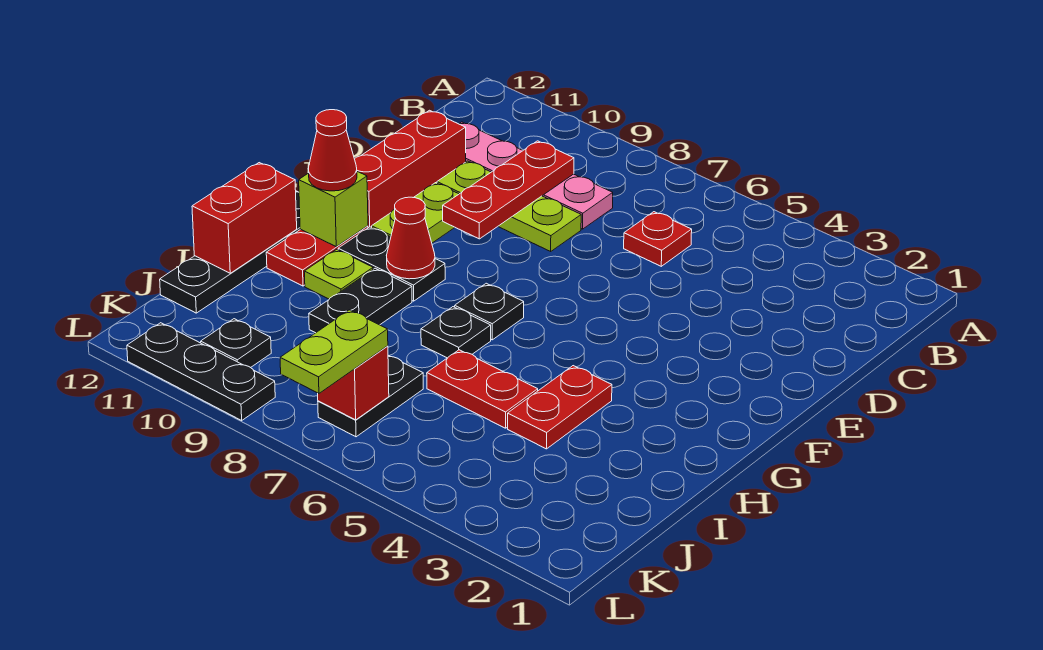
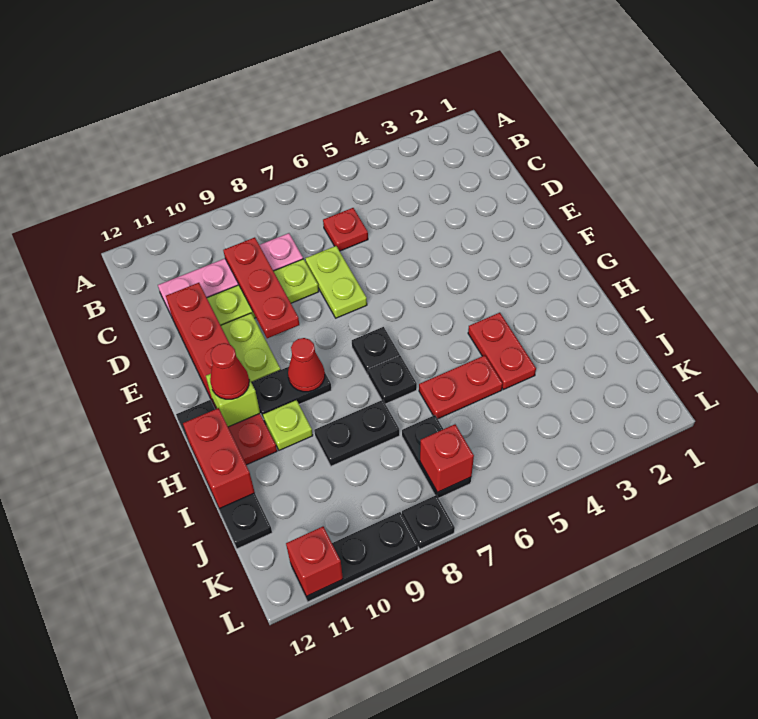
black plate H9:I9 level 1 -> black plate I8:I9 level 1
lime plate K7:L7 level 3 -> lime plate D7:E7 level 1
black plate K10 level 1 -> black plate L8 level 1
none -> red brick L11 level 2

